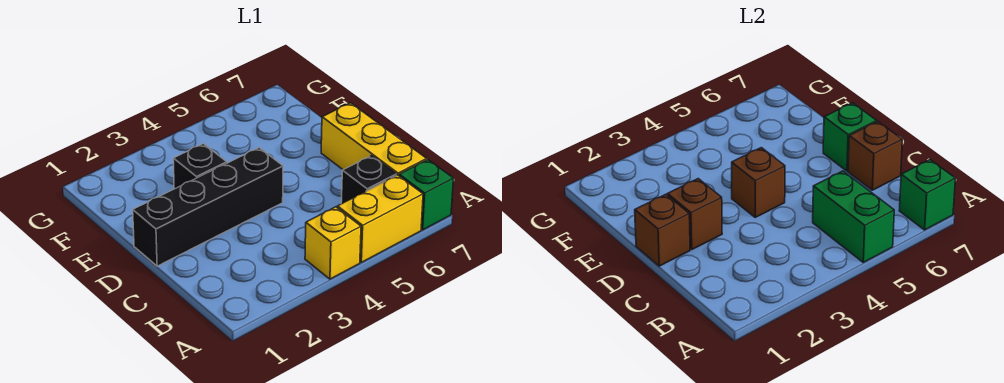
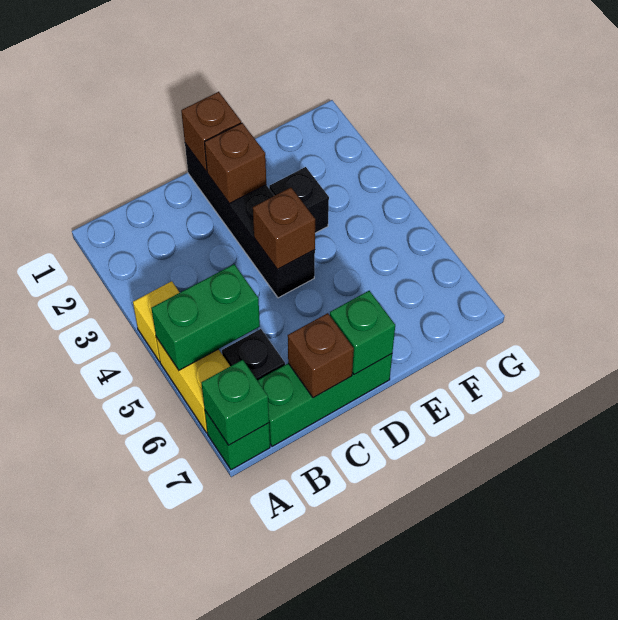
yellow brick B7:D7 level 1 -> green brick B7:D7 level 1

